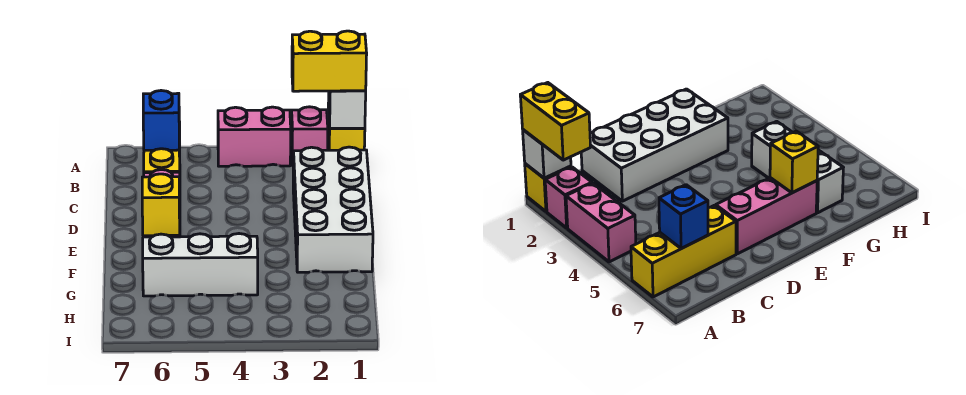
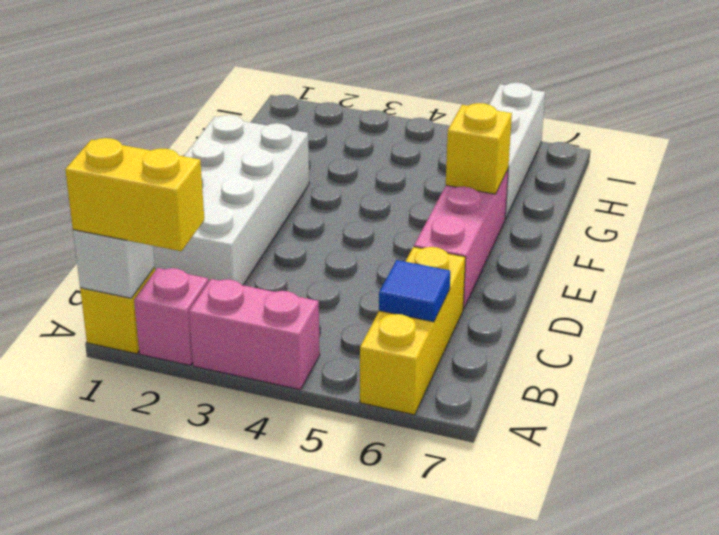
blue brick B6 level 2 -> blue tile B6 level 2
white brick G4:G6 level 1 -> white brick G6:I6 level 1

